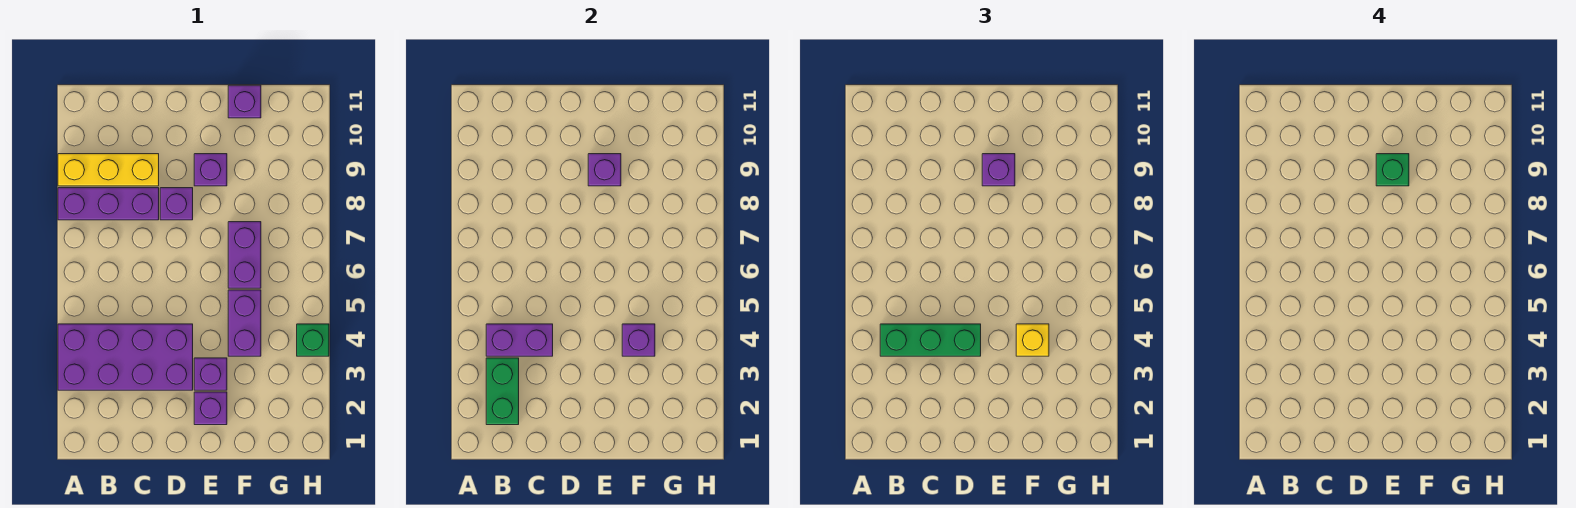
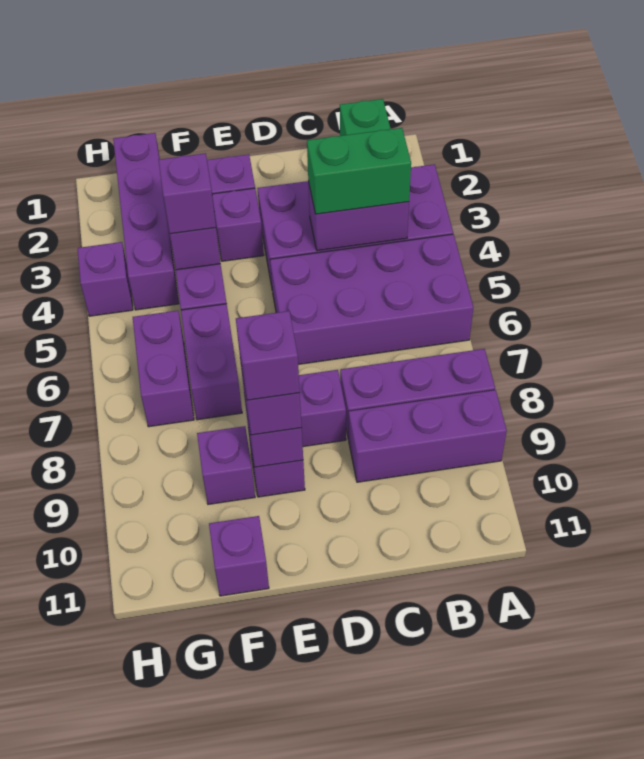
none -> purple brick A5:D6 level 1
yellow brick A9:C9 level 1 -> purple brick A9:C9 level 1
green brick B4:D4 level 3 -> green brick B4:C4 level 3
green brick E9 level 4 -> purple brick E9 level 4
yellow brick F4 level 3 -> purple brick F4 level 3
none -> purple brick F9 level 1
none -> purple brick G1:G4 level 1
none -> purple brick G6:G7 level 1
green brick H4 level 1 -> purple brick H4 level 1

